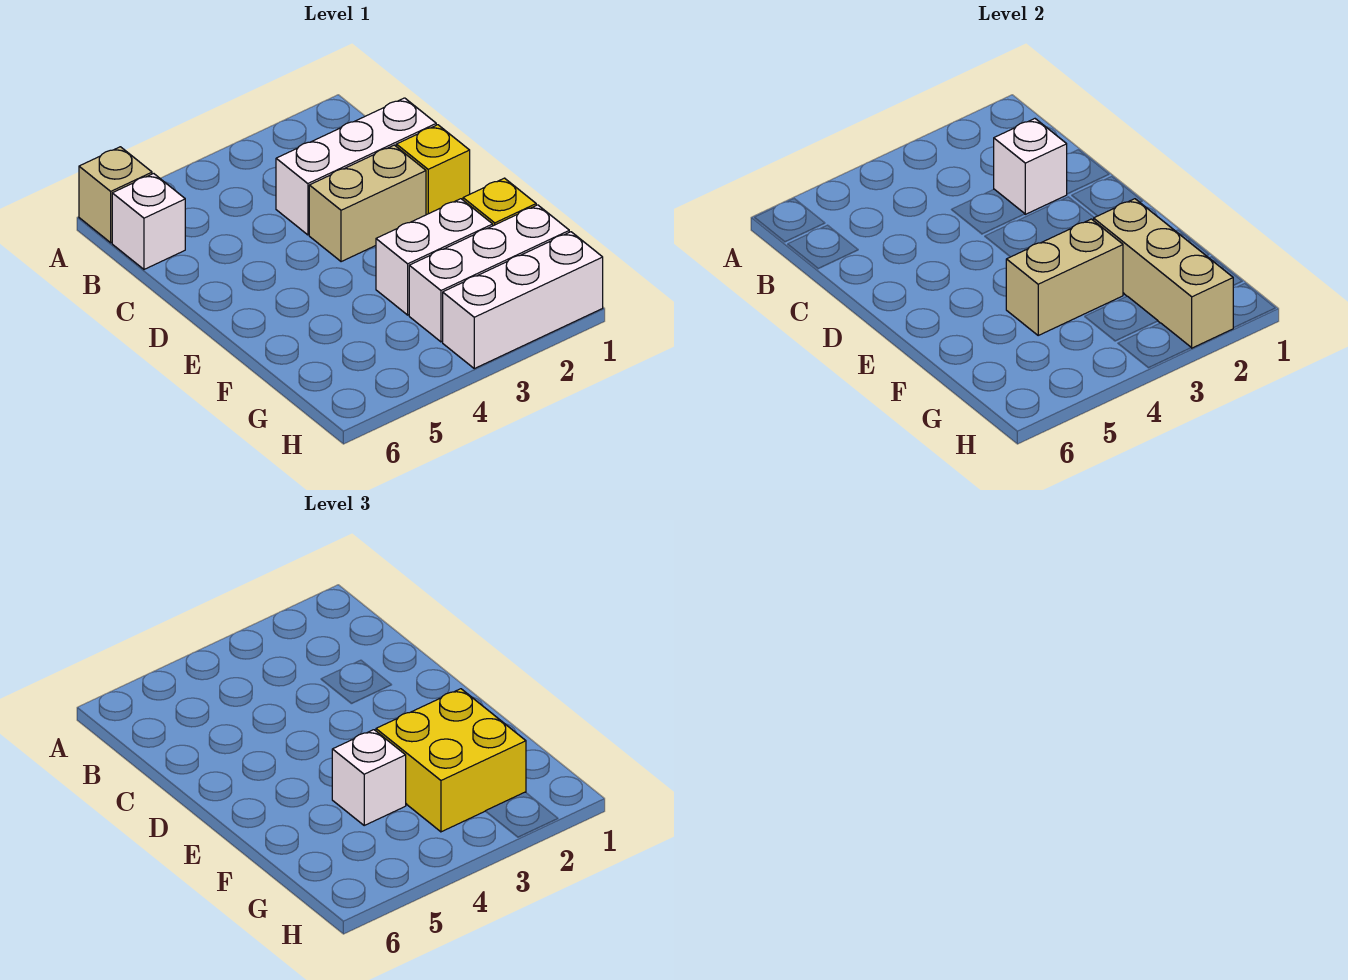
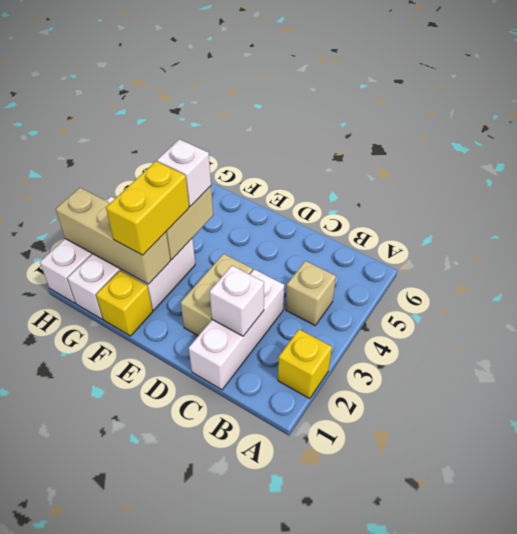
tan brick A6 level 1 -> tan brick B4 level 1
white brick B6 level 1 -> none
yellow brick D1 level 1 -> yellow brick A2 level 1
yellow brick F2:G3 level 3 -> yellow brick F2:F3 level 3

